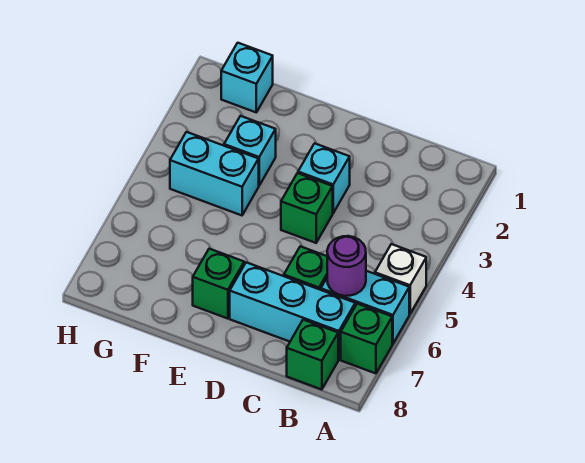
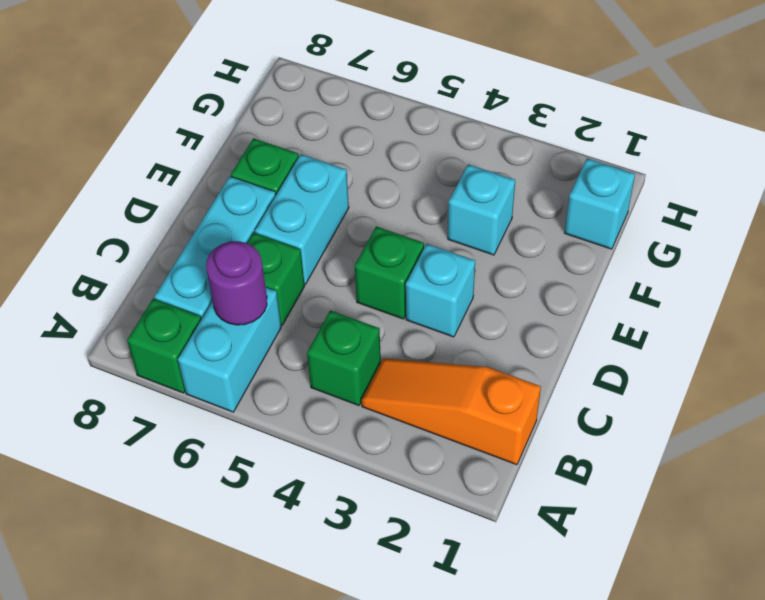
white brick A5 level 1 -> none
none -> orange slope B1:B3 level 1 top 1
green brick B8 level 1 -> green brick B4 level 1
cyan brick F4:G4 level 1 -> cyan brick D6:E6 level 1

